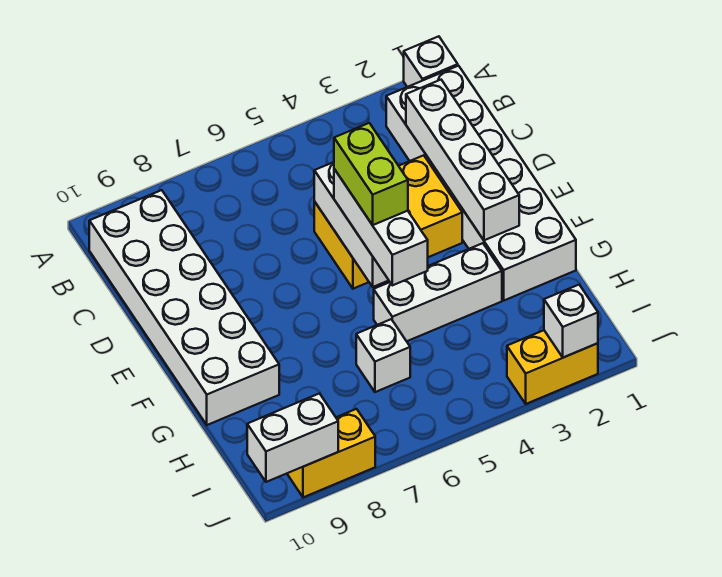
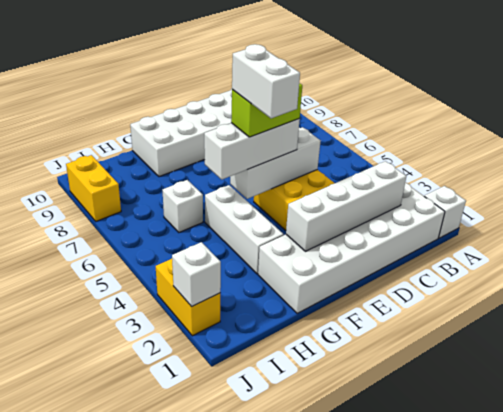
white brick J9:J10 level 2 -> white brick F4:F5 level 5

